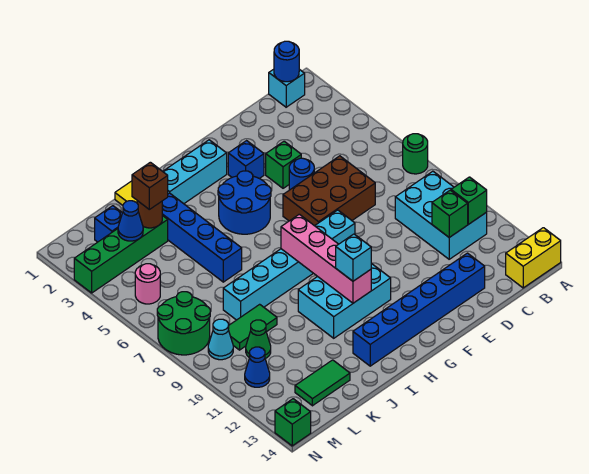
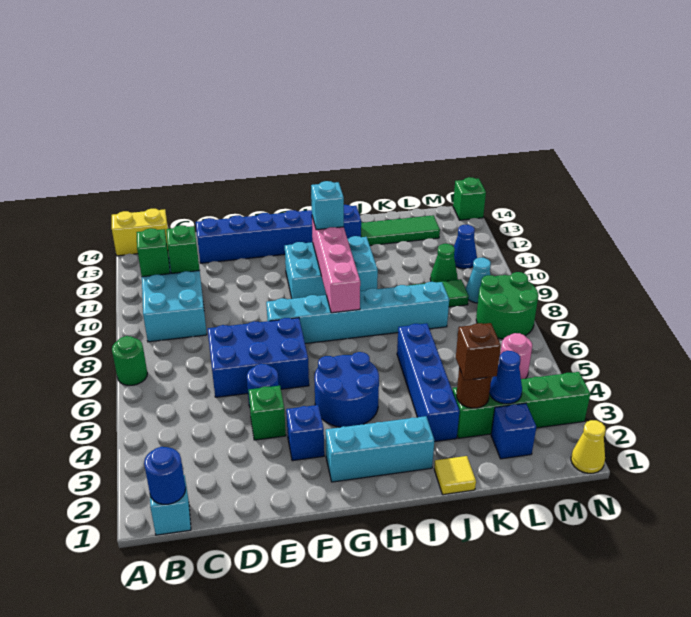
brown brick D6:F7 level 1 -> blue brick D6:F7 level 1
green tile K13:L13 level 1 -> green tile J13:L13 level 1
none -> yellow cone N1 level 1

